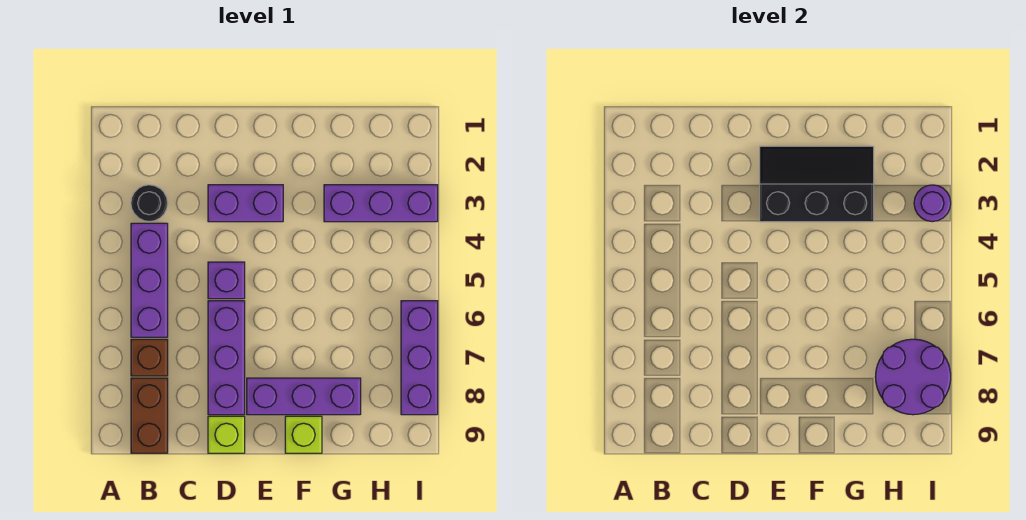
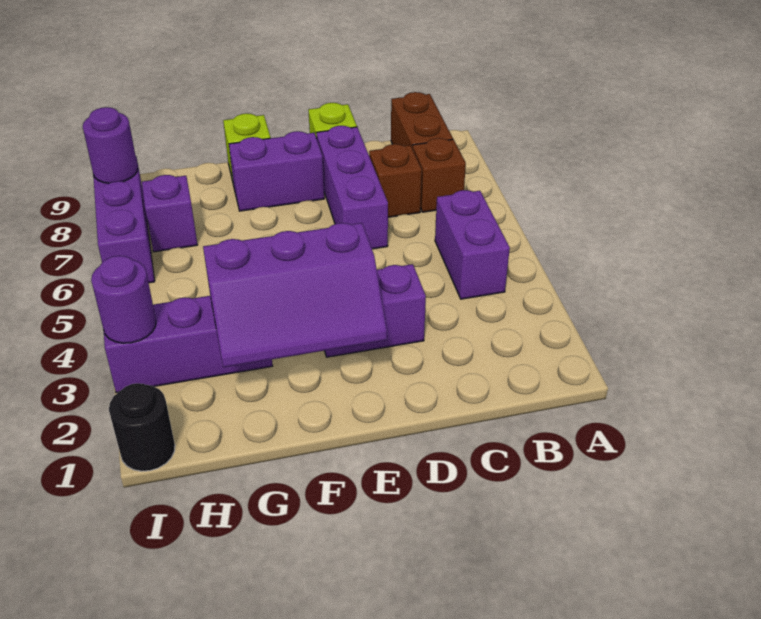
black round brick B3 level 1 -> black round brick I1 level 1
purple brick B4:B6 level 1 -> purple brick B4:B5 level 1
none -> brown brick C7 level 1
purple brick D5 level 1 -> purple brick H7 level 1
black slope E2:G3 level 2 top 3 -> purple slope E2:G3 level 2 top 3
purple brick E8:G8 level 1 -> purple brick E8:F8 level 1
purple round brick H7:I8 level 2 -> purple round brick I8 level 2

